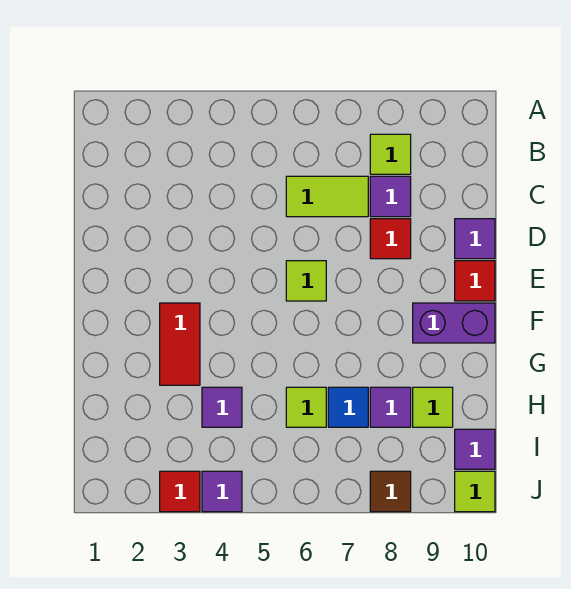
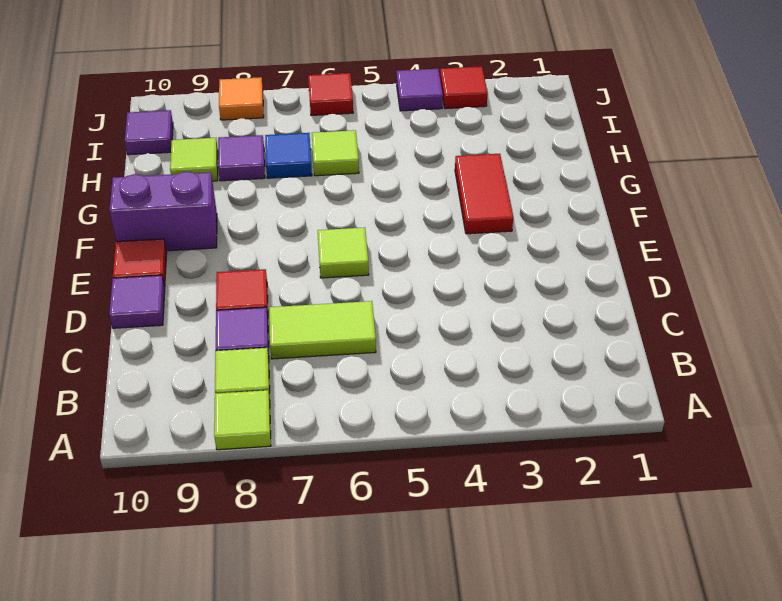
purple tile H4 level 1 -> none
none -> red tile J6 level 1
brown tile J8 level 1 -> orange tile J8 level 1
lime tile J10 level 1 -> lime tile A8 level 1

